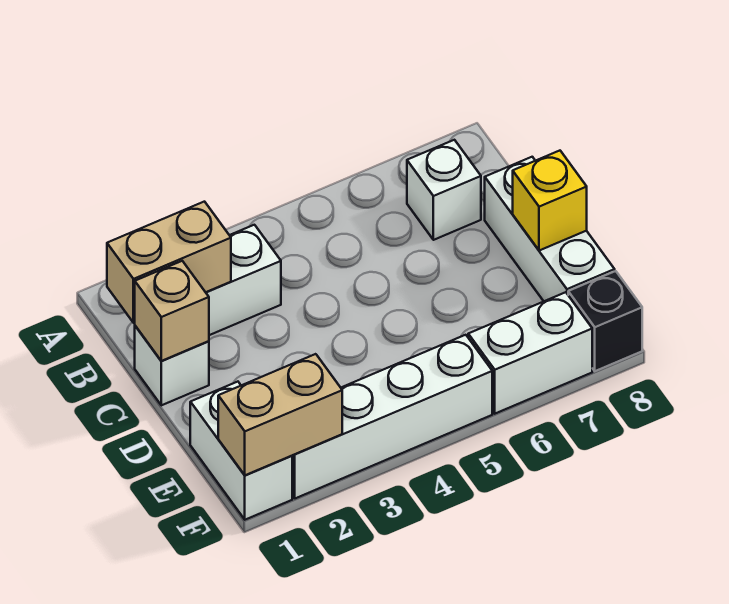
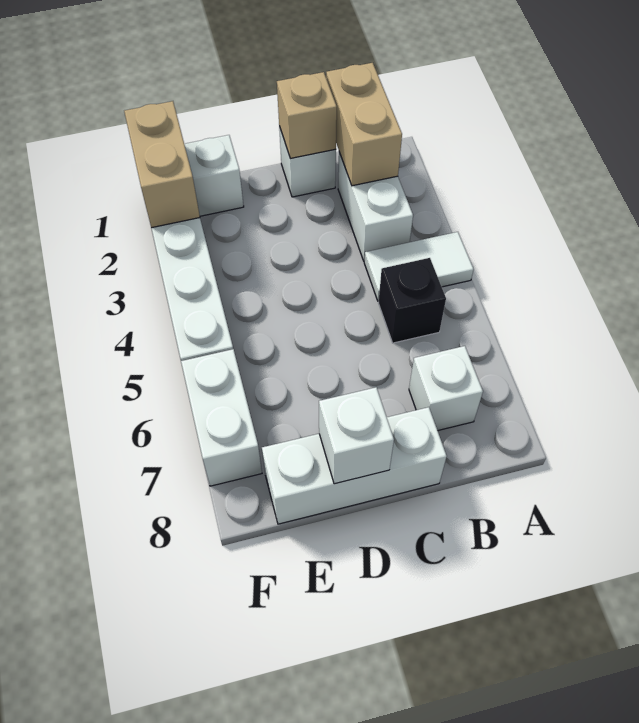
none -> white tile A4:B4 level 1
yellow brick D8 level 2 -> white brick D8 level 2
black brick F8 level 1 -> black brick B5 level 1

